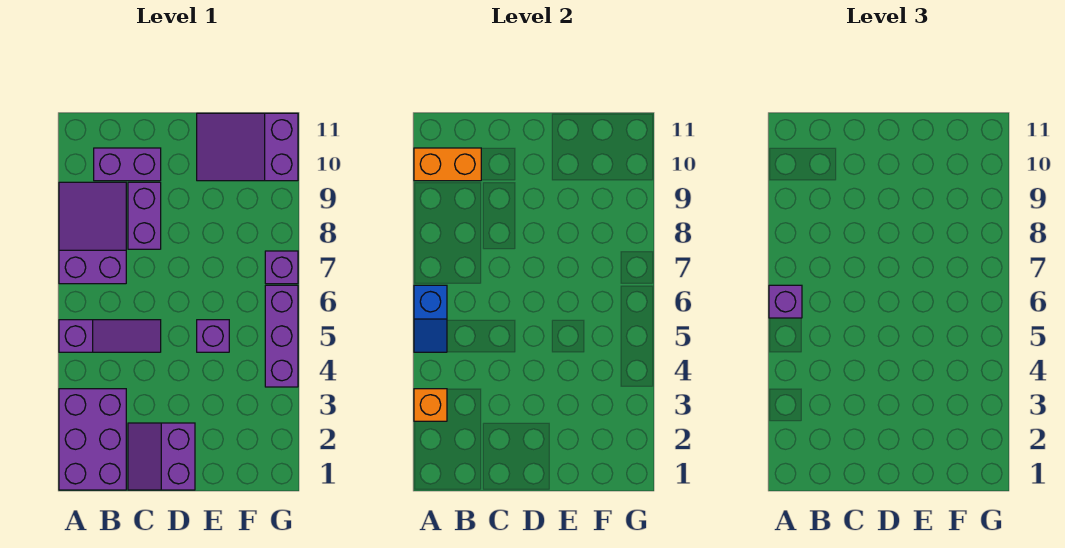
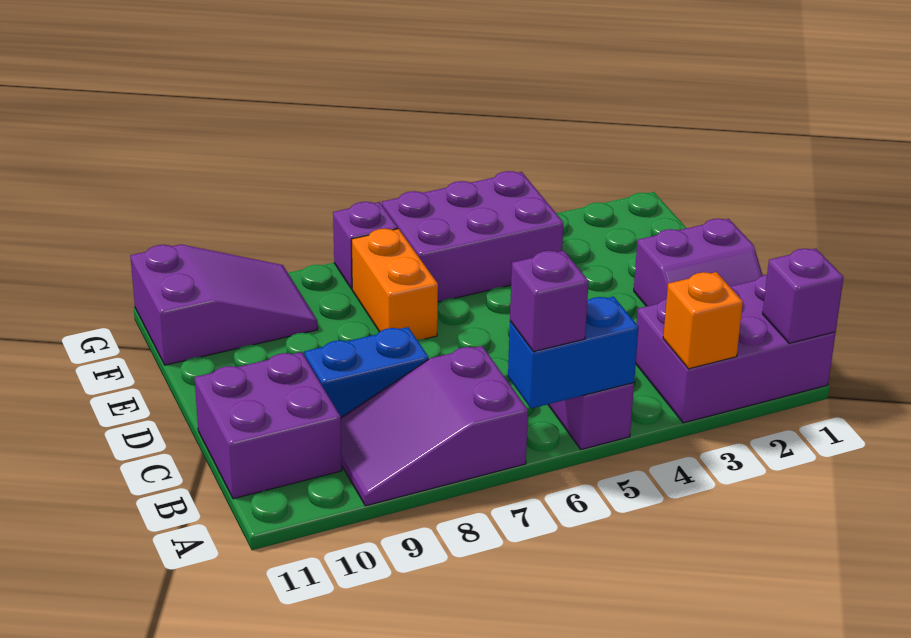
blue slope A5:A6 level 2 top 6 -> blue brick A5:A6 level 2
orange brick A10:B10 level 2 -> orange brick E7:F7 level 1
purple brick B10:C10 level 1 -> purple brick B10:C11 level 1
purple brick C8:C9 level 1 -> blue brick C8:C9 level 1
purple brick E5 level 1 -> purple brick A1 level 2
purple slope E10:G11 level 1 top G -> purple slope F9:G11 level 1 top 11
purple brick G4:G6 level 1 -> purple brick F4:G6 level 1

